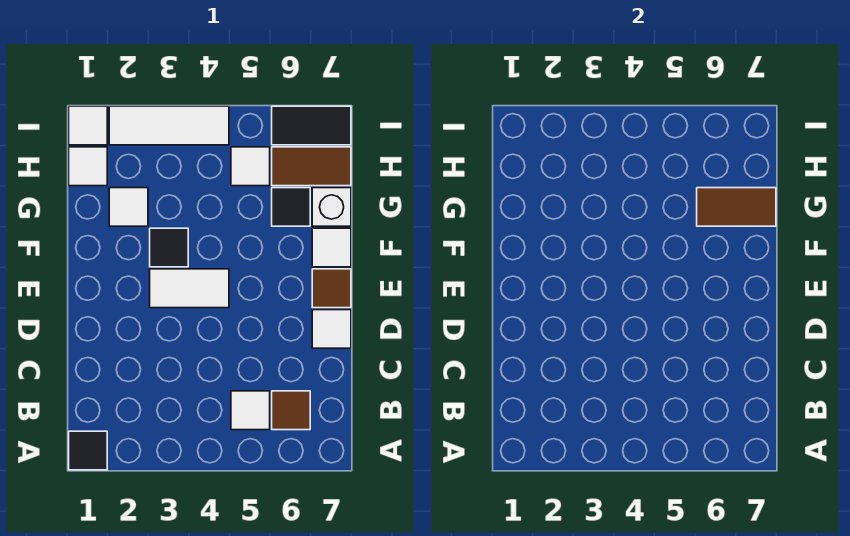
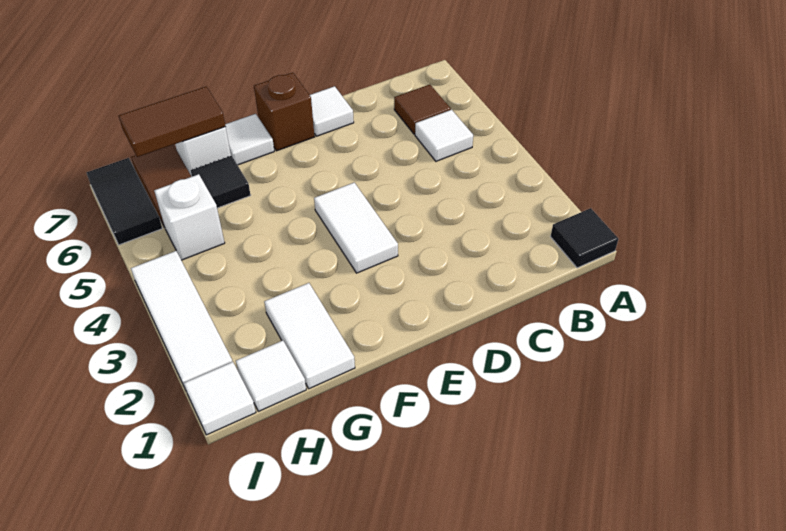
brown tile E7 level 1 -> brown brick E7 level 1
black tile F3 level 1 -> none
white tile G2 level 1 -> white tile G1:G2 level 1
brown tile G6:G7 level 2 -> brown tile G7:H7 level 2
white tile H5 level 1 -> white brick H5 level 1

